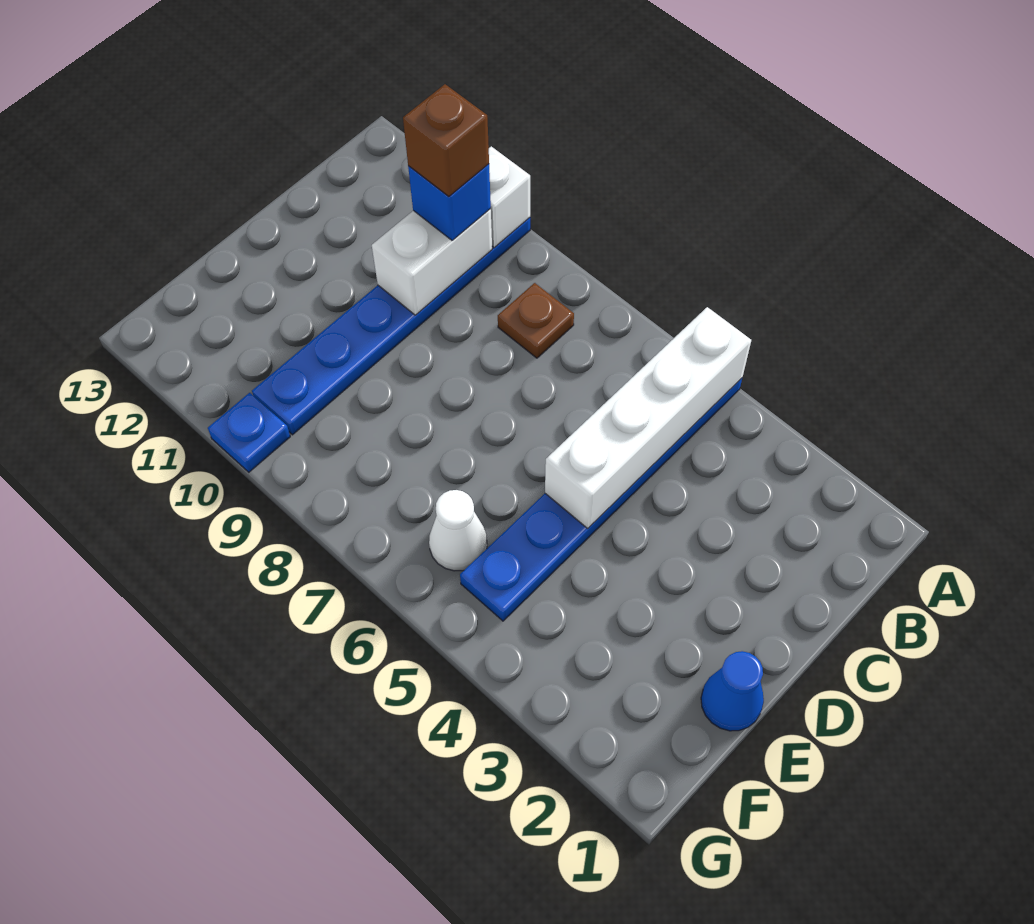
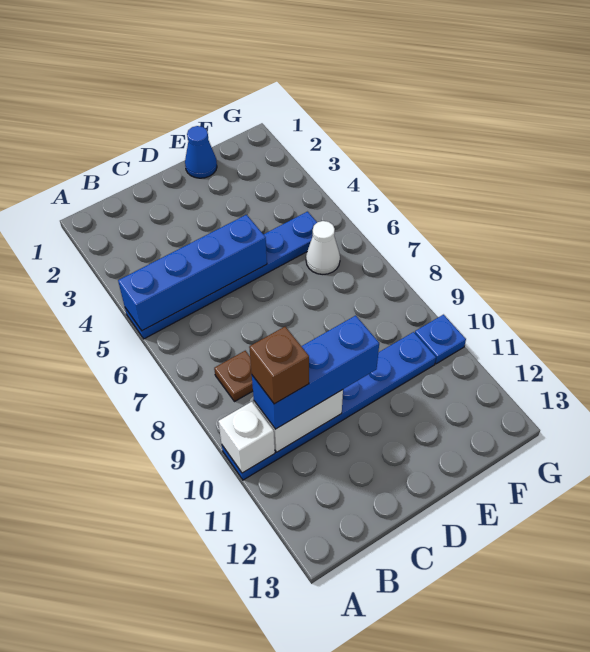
white brick A5:D5 level 2 -> blue brick A5:D5 level 2
blue brick B10 level 3 -> blue brick B10:D10 level 3

